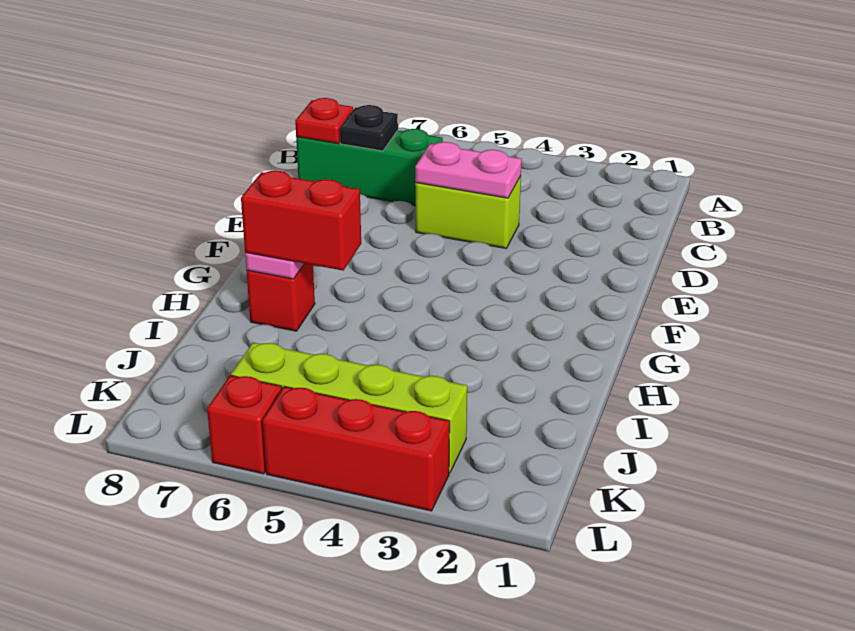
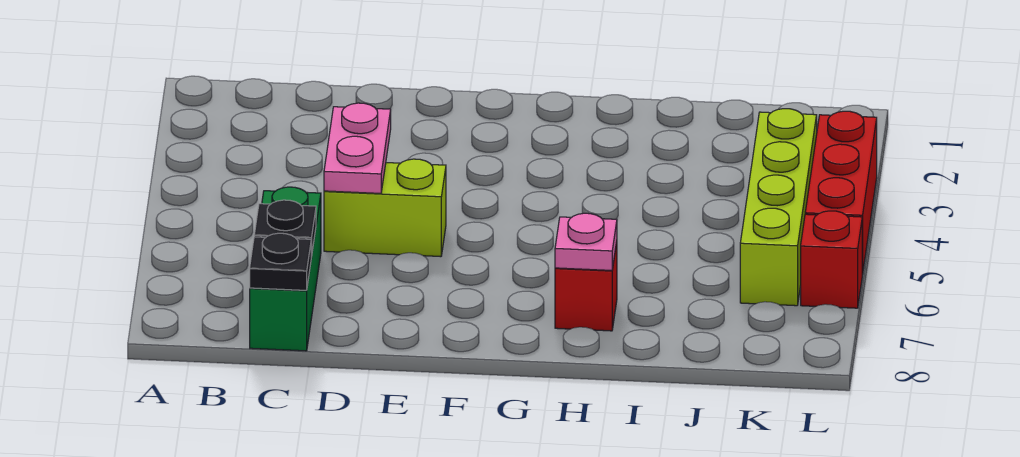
red plate C8 level 2 -> black plate C8 level 2
lime brick D4:D5 level 1 -> lime brick D5:E5 level 1
red brick H6:H7 level 3 -> none

